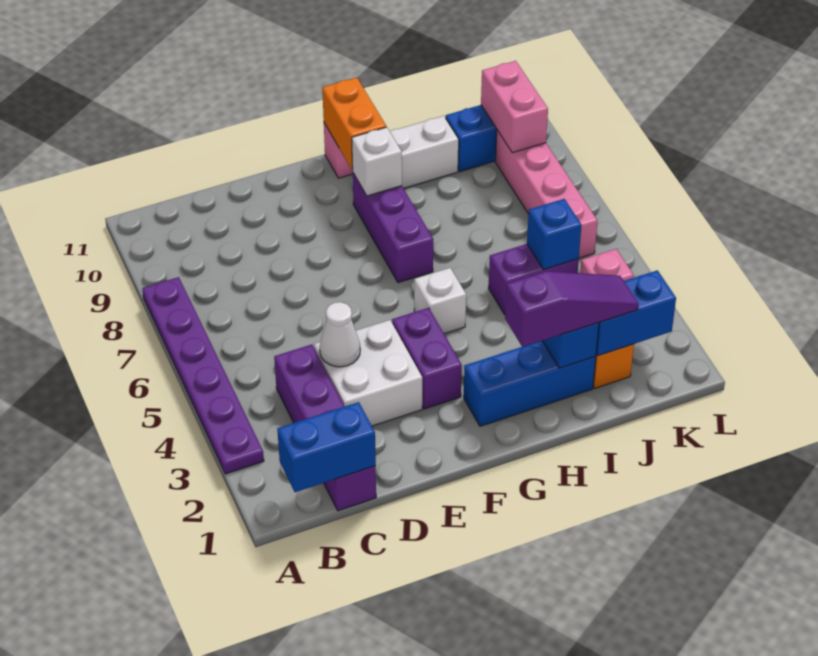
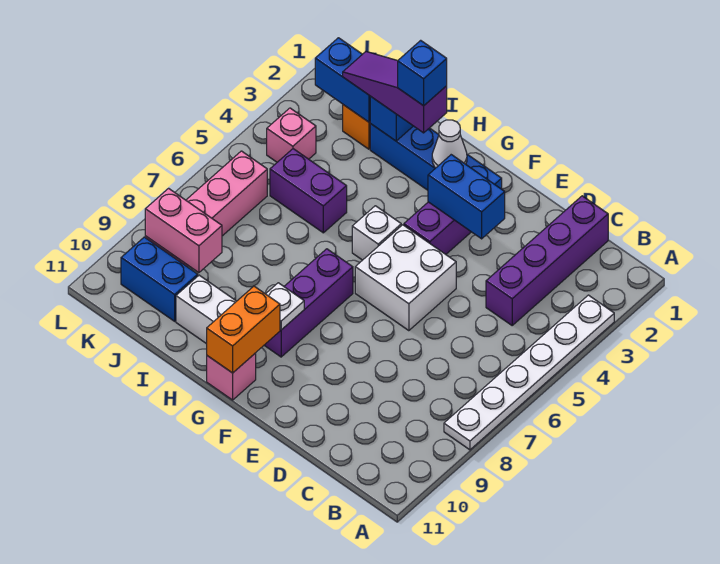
purple plate A3:A8 level 1 -> white plate A3:A8 level 1
blue brick B1:C1 level 2 -> blue brick E3:F3 level 2
white brick D3:E4 level 1 -> white brick E5:F6 level 1
white cone D4 level 2 -> white cone G2 level 2
blue brick G2:I2 level 1 -> blue brick F2:I2 level 1
white brick G9 level 2 -> white plate G9 level 2
blue brick J5 level 2 -> blue brick H2 level 4
pink brick K9:K10 level 2 -> pink brick J9:K9 level 2

